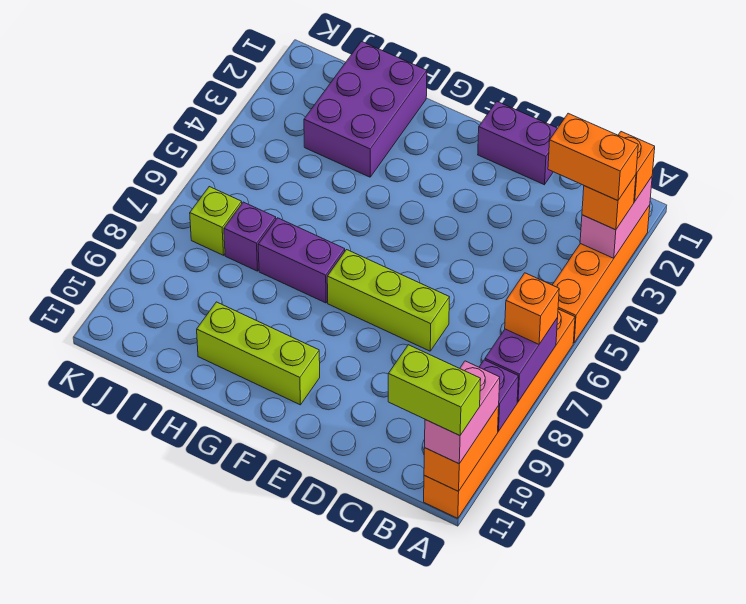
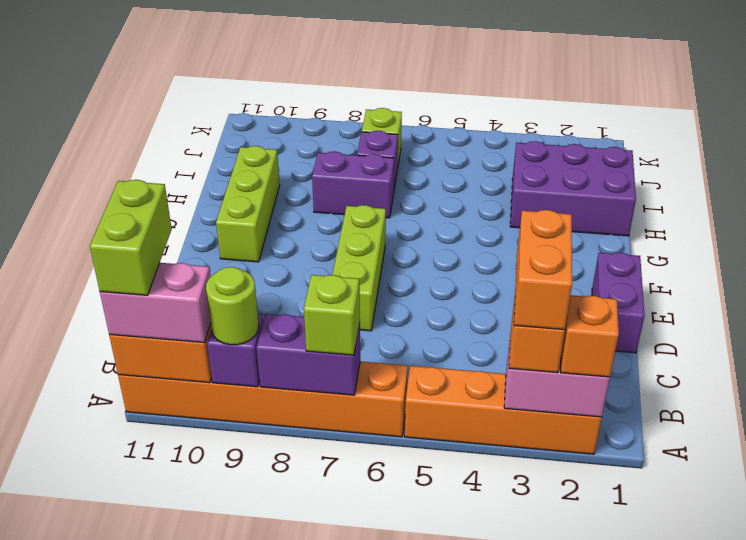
orange brick A7 level 3 -> lime brick A7 level 3
none -> lime round brick A9 level 3
purple brick G7:H7 level 1 -> purple brick H7:H8 level 1

